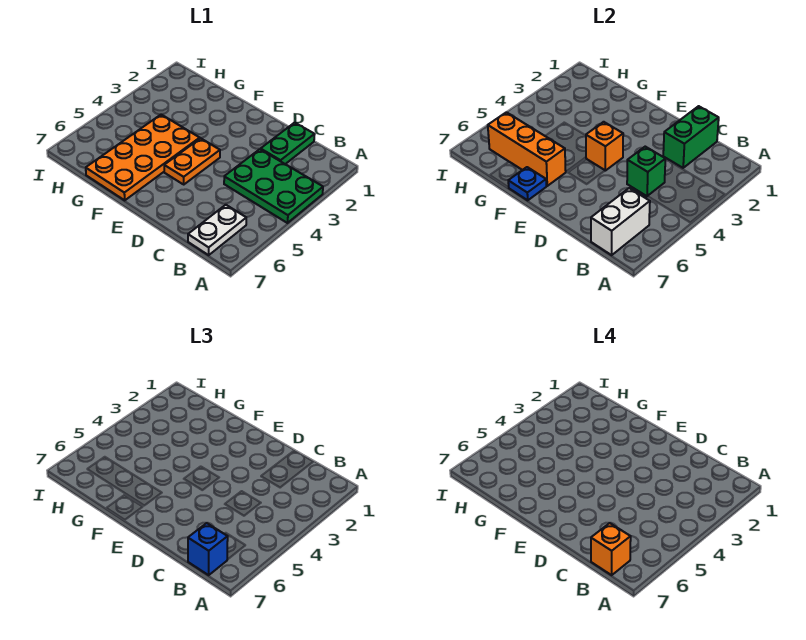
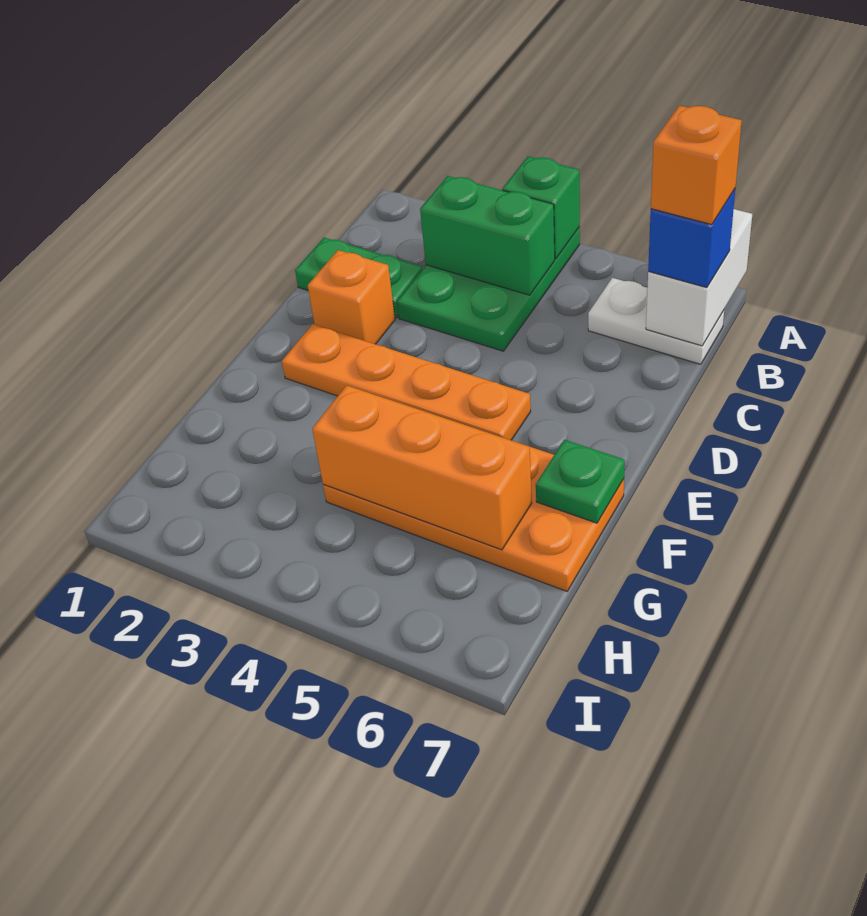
white brick B6:B7 level 2 -> white brick A7:B7 level 2
green brick C1:C2 level 2 -> green brick B3:B4 level 2
green brick C4 level 2 -> green brick A4 level 2
orange plate E4:E5 level 1 -> orange plate E2:E5 level 1
orange brick E4 level 2 -> orange brick D2 level 1
orange brick F6:H6 level 2 -> orange brick G4:G6 level 2
blue plate F7 level 2 -> green plate F7 level 2

